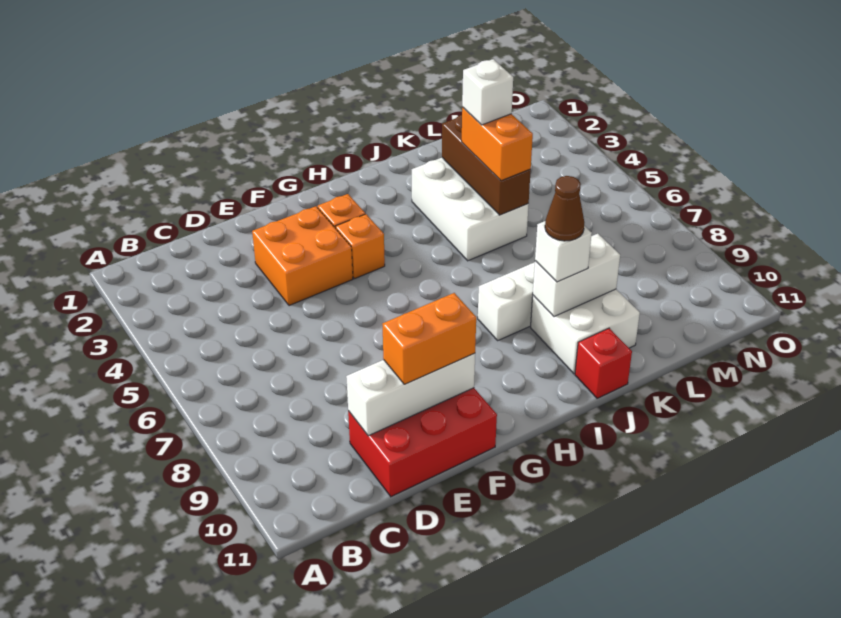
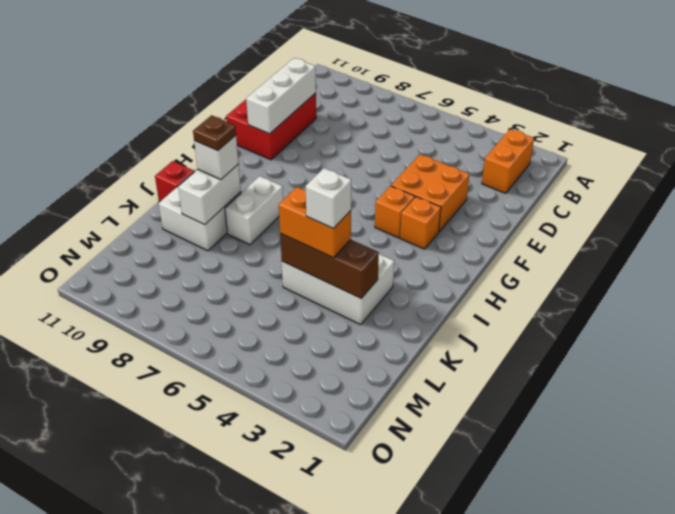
orange brick E10:F10 level 3 -> orange brick B2:C2 level 1
brown cone J9 level 4 -> brown plate J9 level 4

